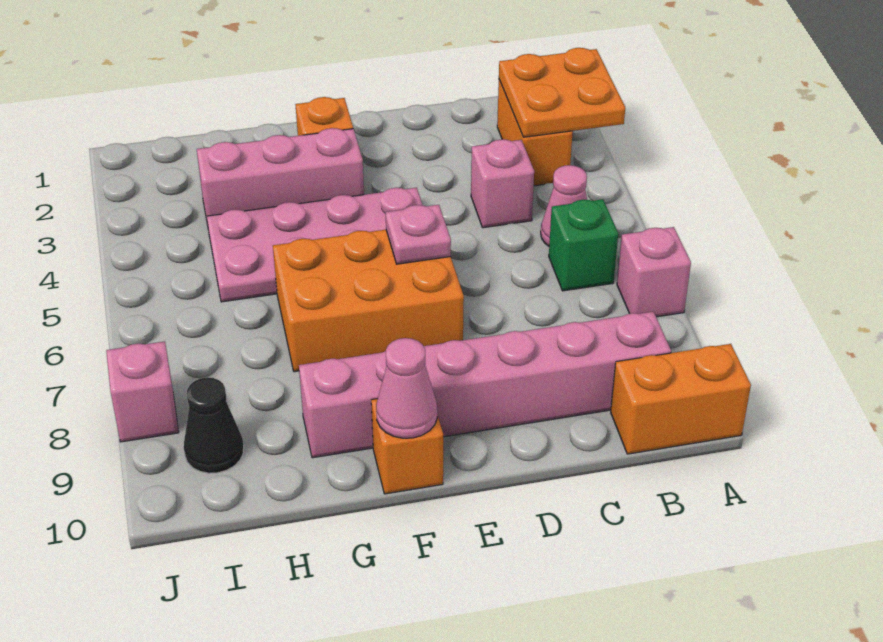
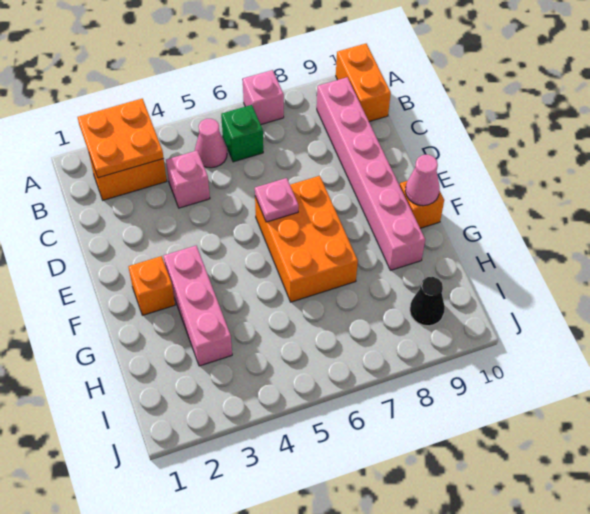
pink plate E4:H5 level 1 -> none
pink brick J8 level 1 -> none

